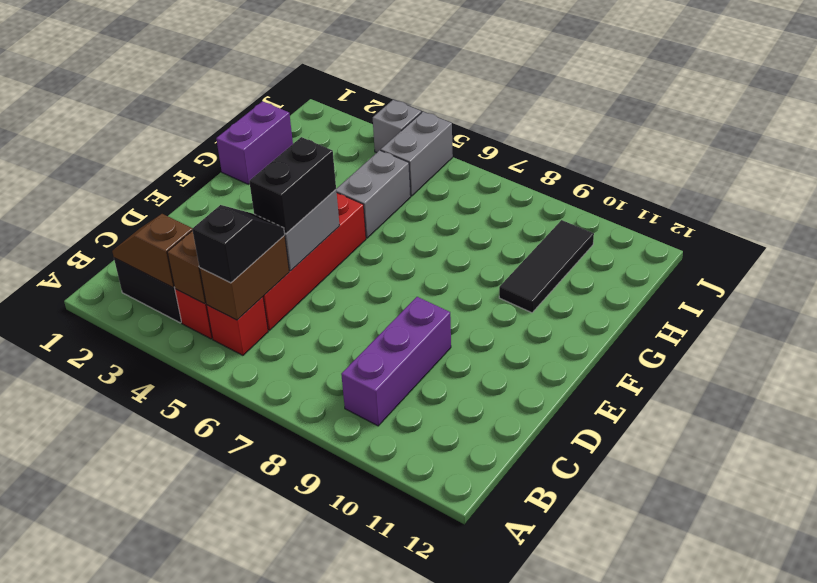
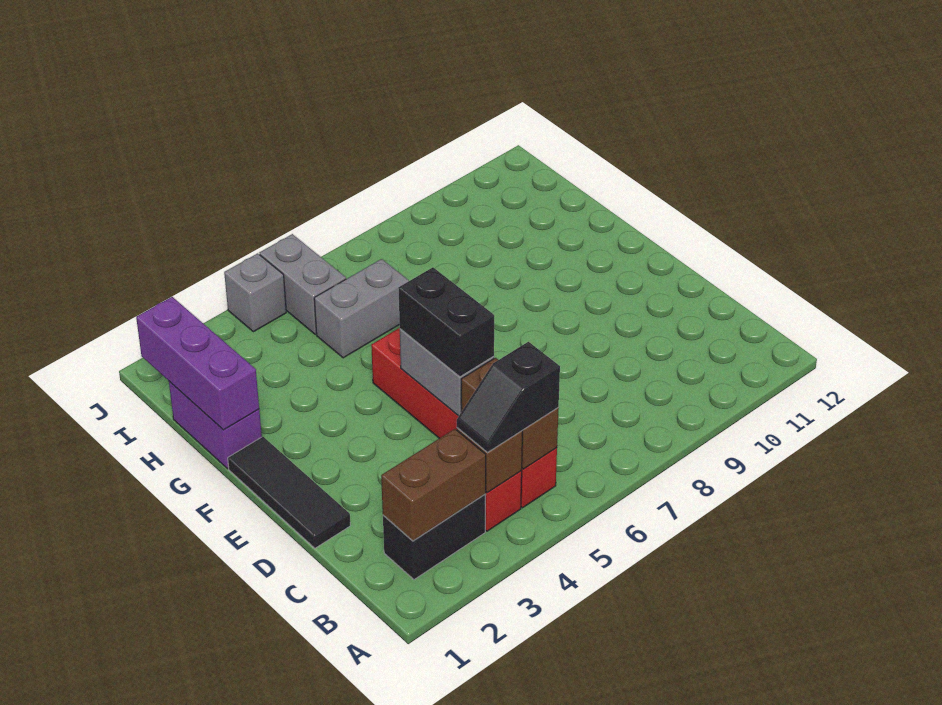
brown slope B2:B3 level 2 top 3 -> brown brick B2:B3 level 2
black slope B5:C5 level 3 top B -> black slope B4:B5 level 3 top 5
purple brick B9:D9 level 1 -> purple brick G1:I1 level 2
grey brick G5:H5 level 1 -> grey brick H5:H6 level 1
black tile G10:I10 level 1 -> black tile D1:F1 level 1

